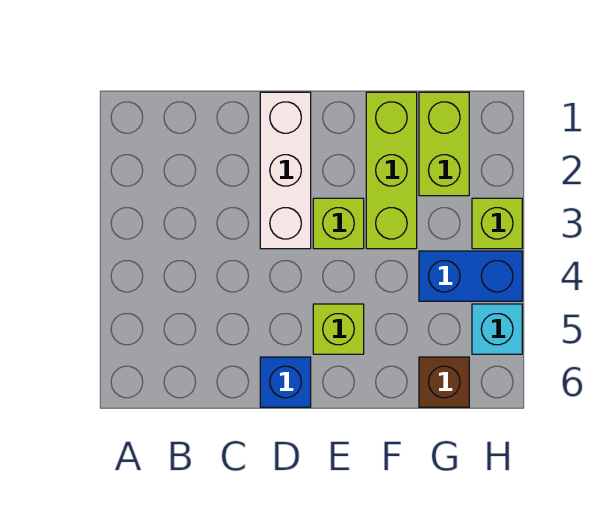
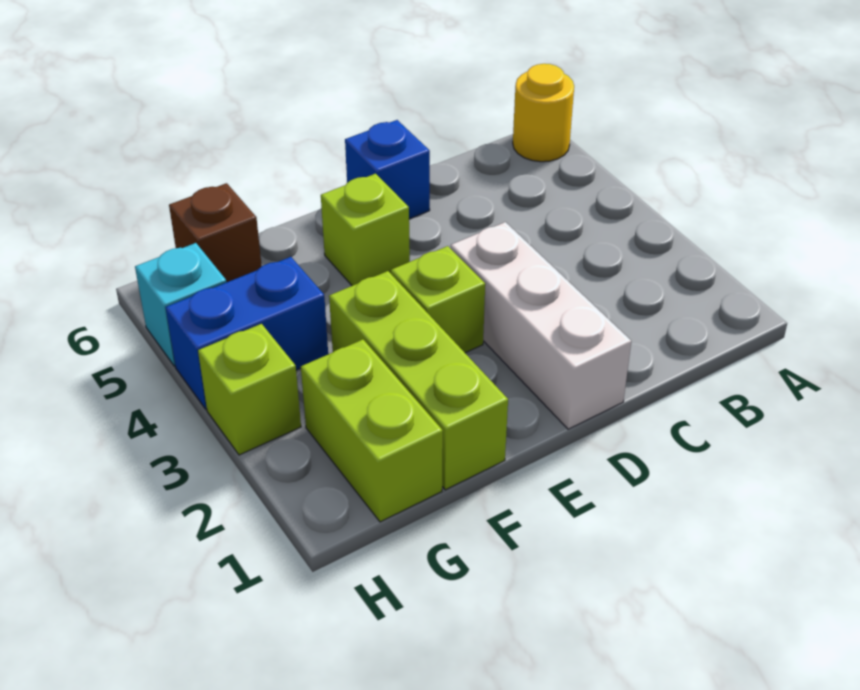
none -> yellow round brick A6 level 1

